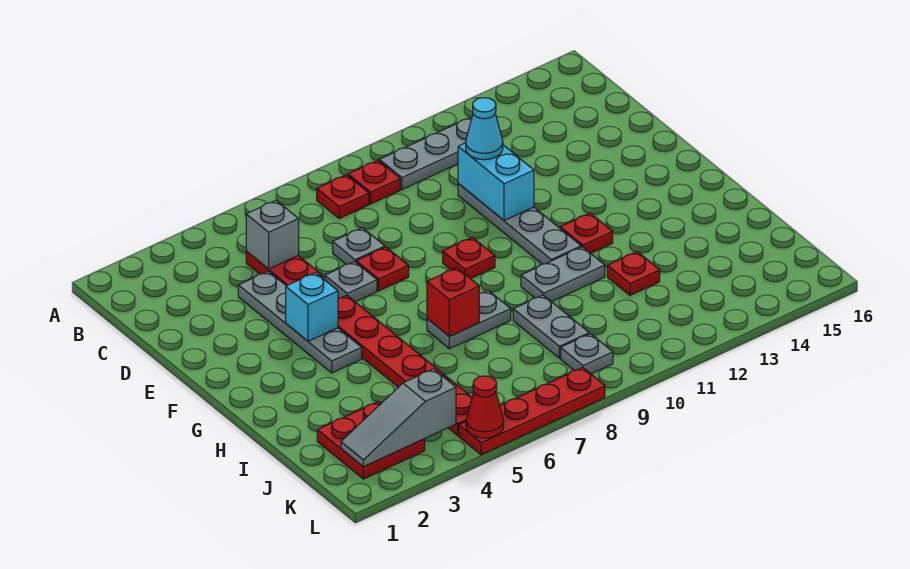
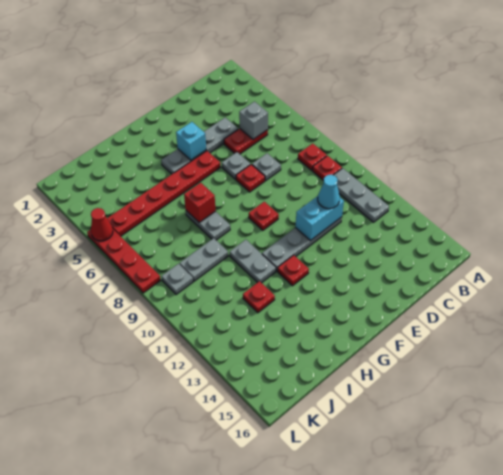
red plate J2:K3 level 1 -> none
grey slope K2:K4 level 2 top 4 -> none

